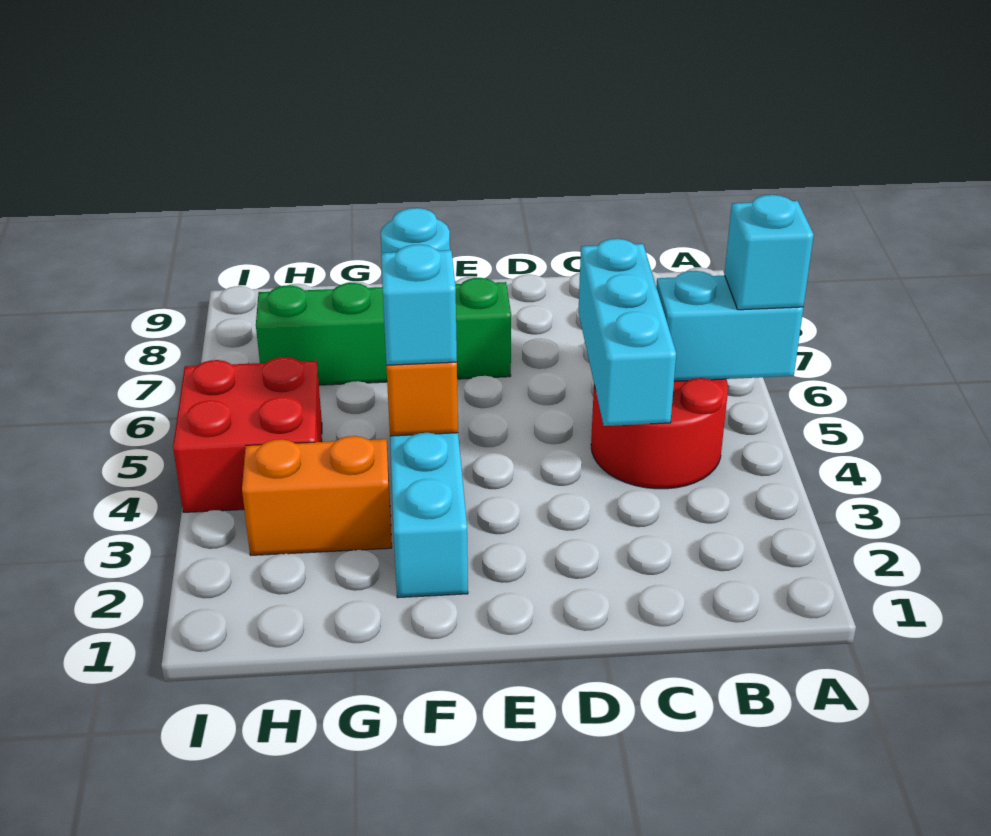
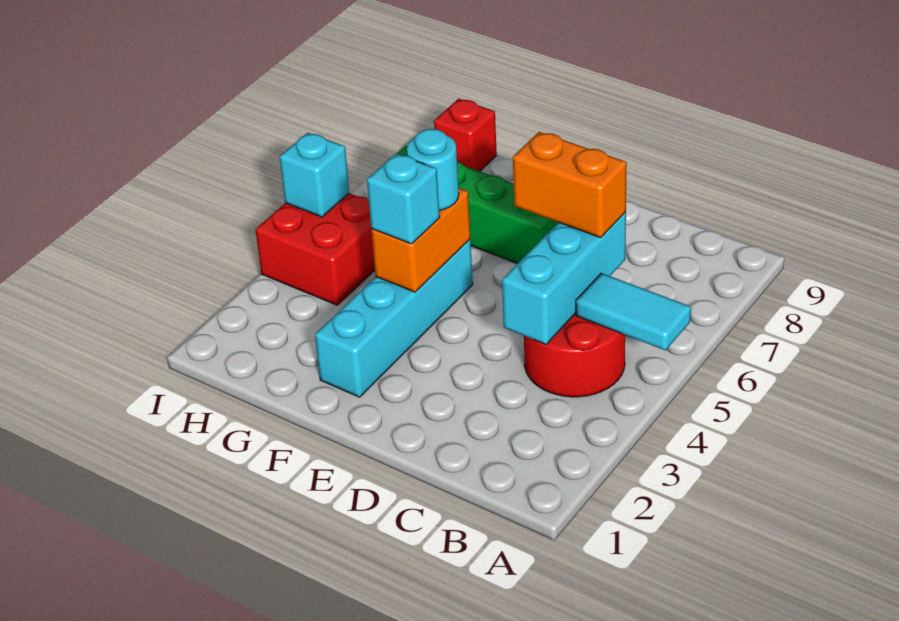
cyan brick A5:B5 level 2 -> cyan tile A5:B5 level 2
cyan brick A5 level 3 -> cyan brick I5 level 2
orange brick G3:H3 level 1 -> orange brick C6:D6 level 3
none -> red brick H9 level 1

